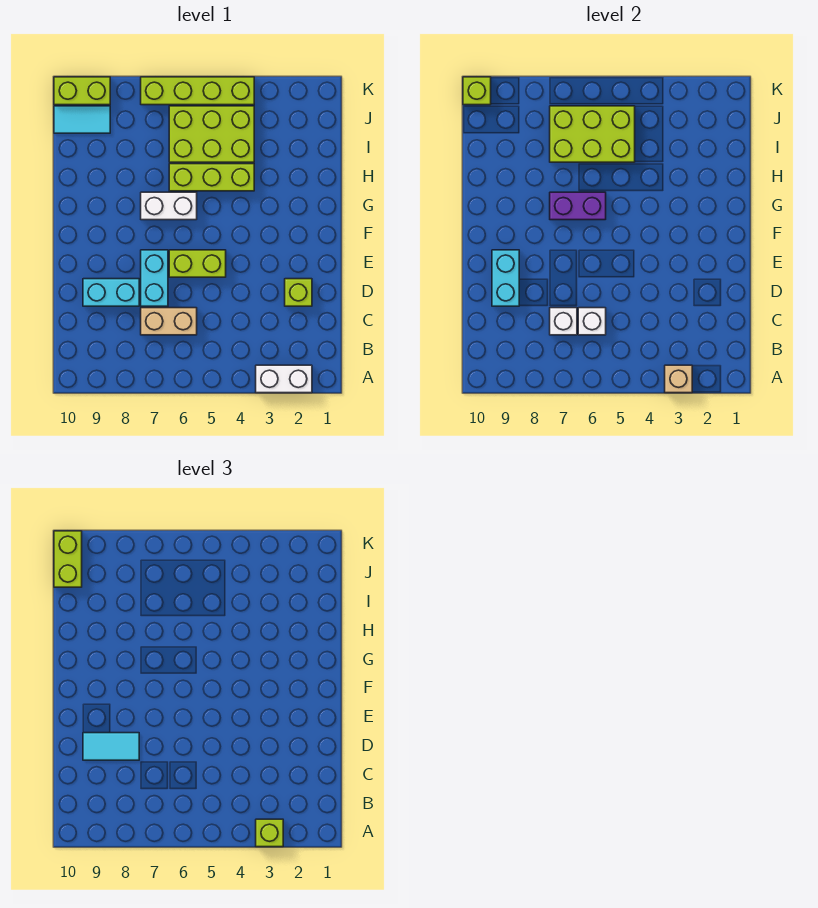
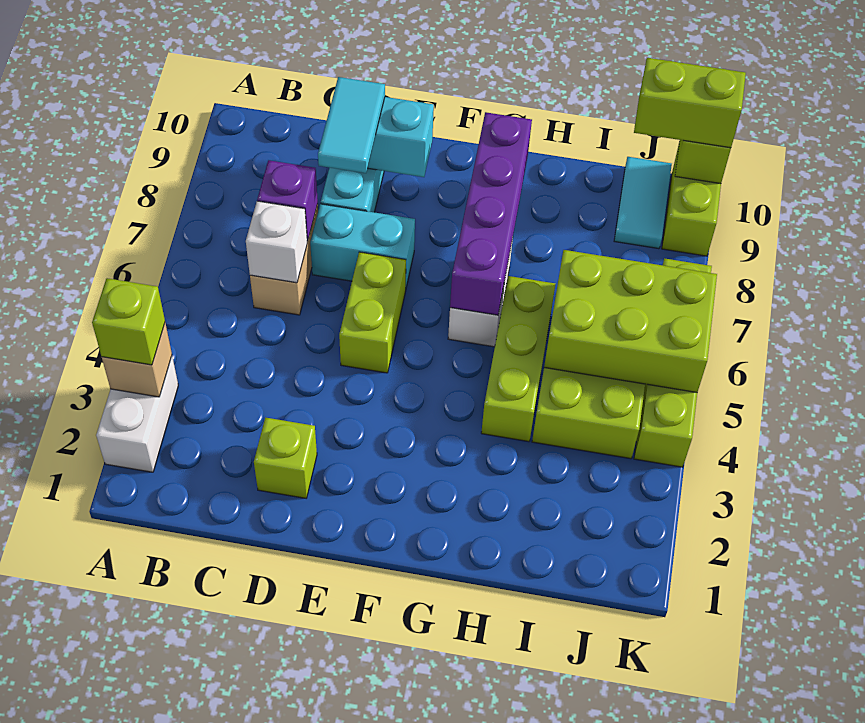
white brick C7 level 2 -> purple brick C7 level 2
purple brick G6:G7 level 2 -> purple brick G6:G9 level 2
lime brick I5:J7 level 2 -> lime brick I5:K6 level 2

